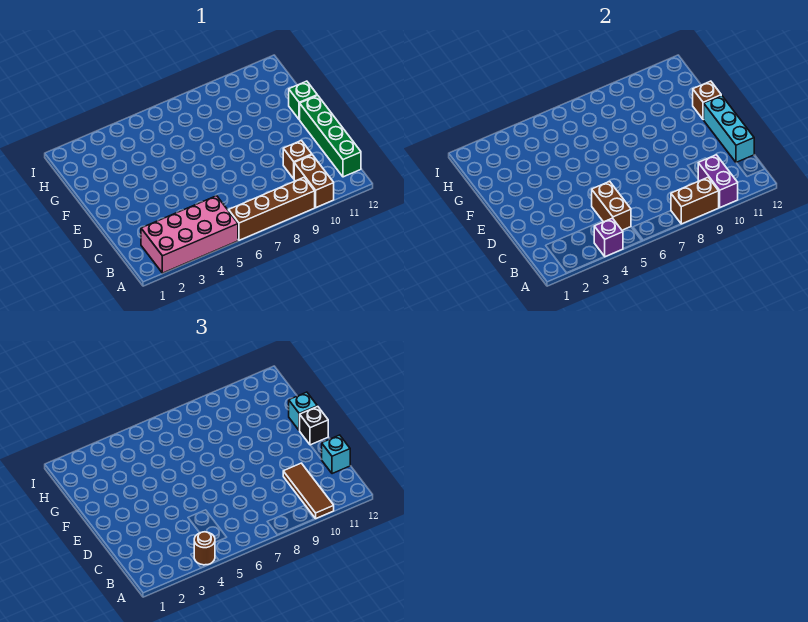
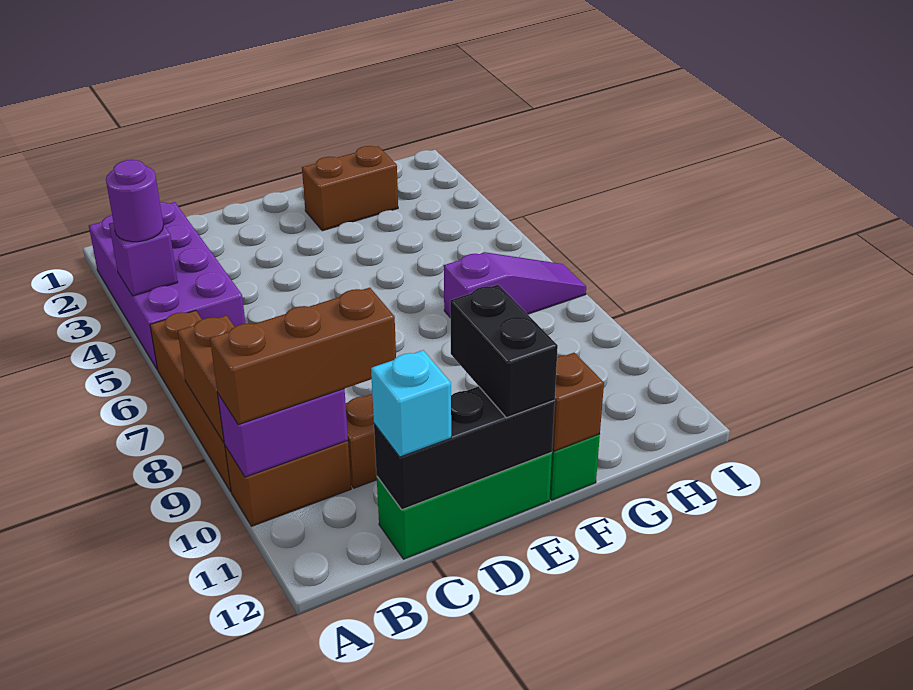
pink brick A2:B5 level 1 -> purple brick A2:B5 level 1
brown round brick A4 level 3 -> purple round brick A4 level 3
brown tile A10:C10 level 3 -> brown brick A10:C10 level 3
brown brick B5:C5 level 2 -> brown brick F2:G2 level 1
green brick B12:E12 level 1 -> green brick C12:E12 level 1
cyan brick C12:E12 level 2 -> black brick C12:E12 level 2
black brick E12 level 3 -> black brick E11:E12 level 3
cyan brick F12 level 3 -> none
none -> purple slope G7:I7 level 1 top G

